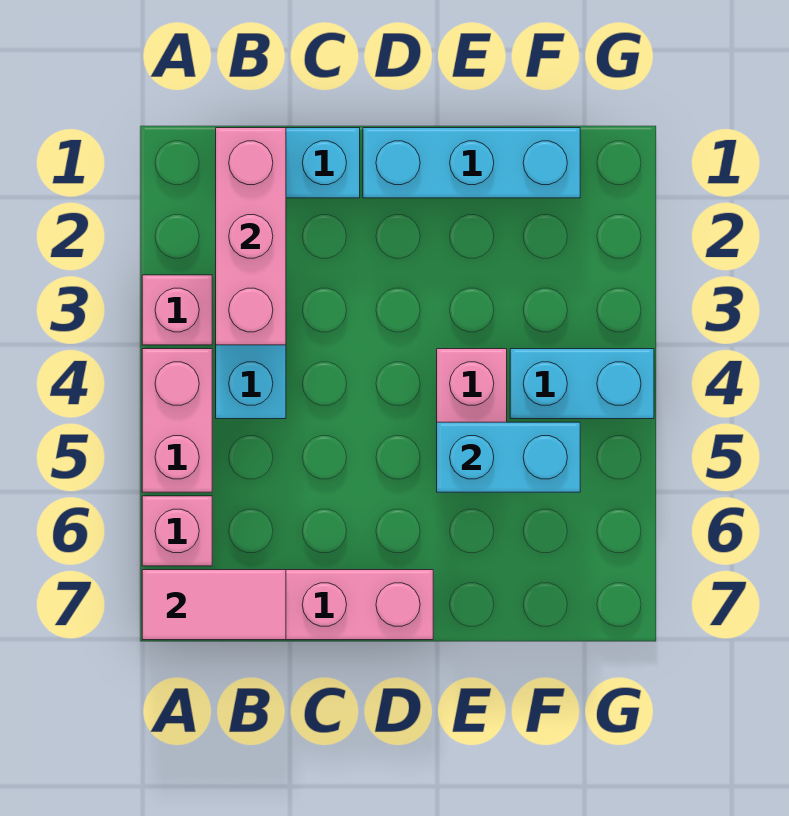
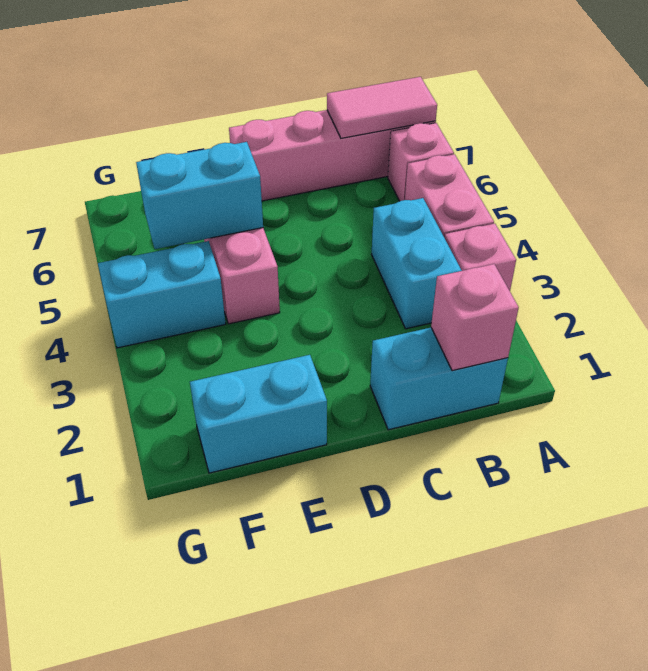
pink brick B1:B3 level 2 -> pink brick B1 level 2
cyan brick D1:F1 level 1 -> cyan brick E1:F1 level 1

